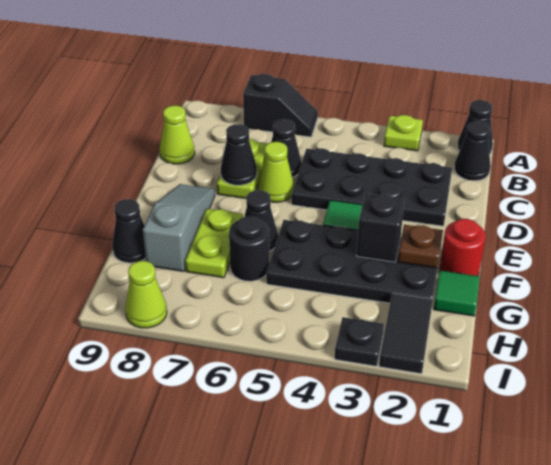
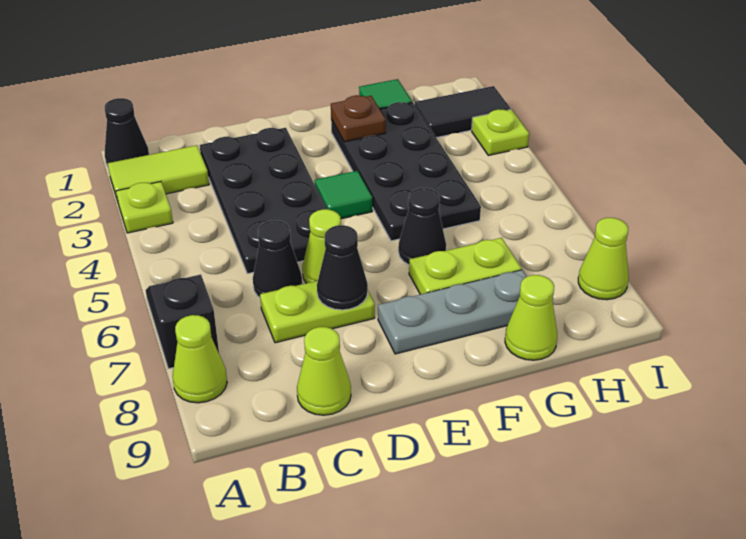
none -> lime tile A2:B2 level 1
none -> lime cone A8 level 1
black cone B1 level 1 -> none
grey slope E8:G8 level 1 top G -> grey plate E8:G8 level 1
red round brick F1 level 1 -> none
black brick F3 level 2 -> none
black round brick G6 level 1 -> none
black cone G9 level 1 -> lime cone G9 level 1
black plate I3 level 1 -> lime plate I3 level 1

